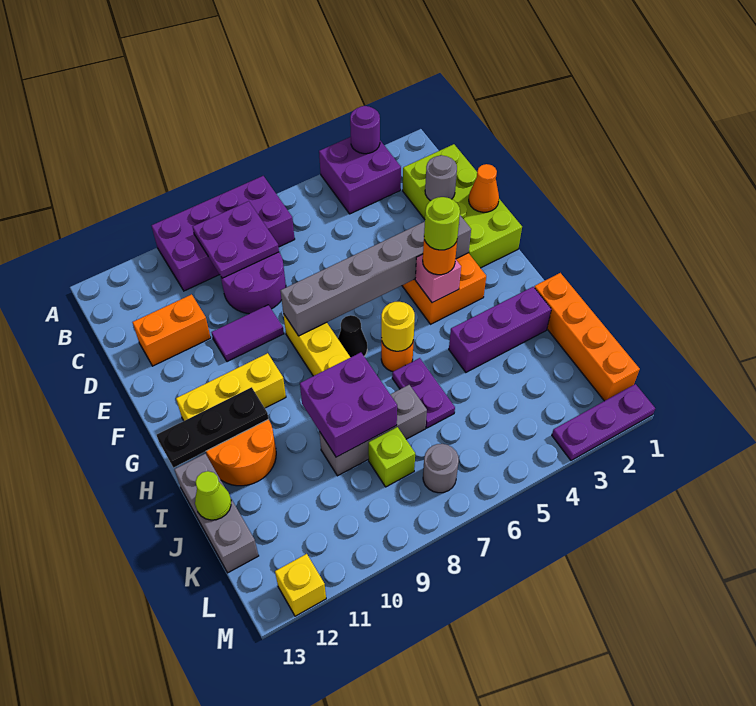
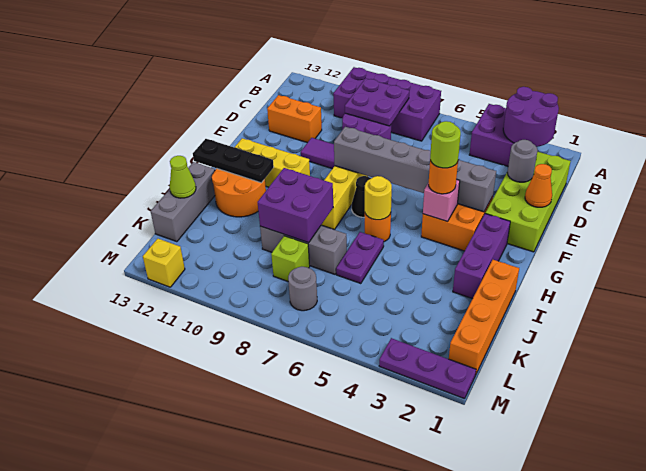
purple round brick A3 level 2 -> purple round brick A2:B3 level 2
purple brick I2:I4 level 1 -> purple brick G2:I2 level 1

